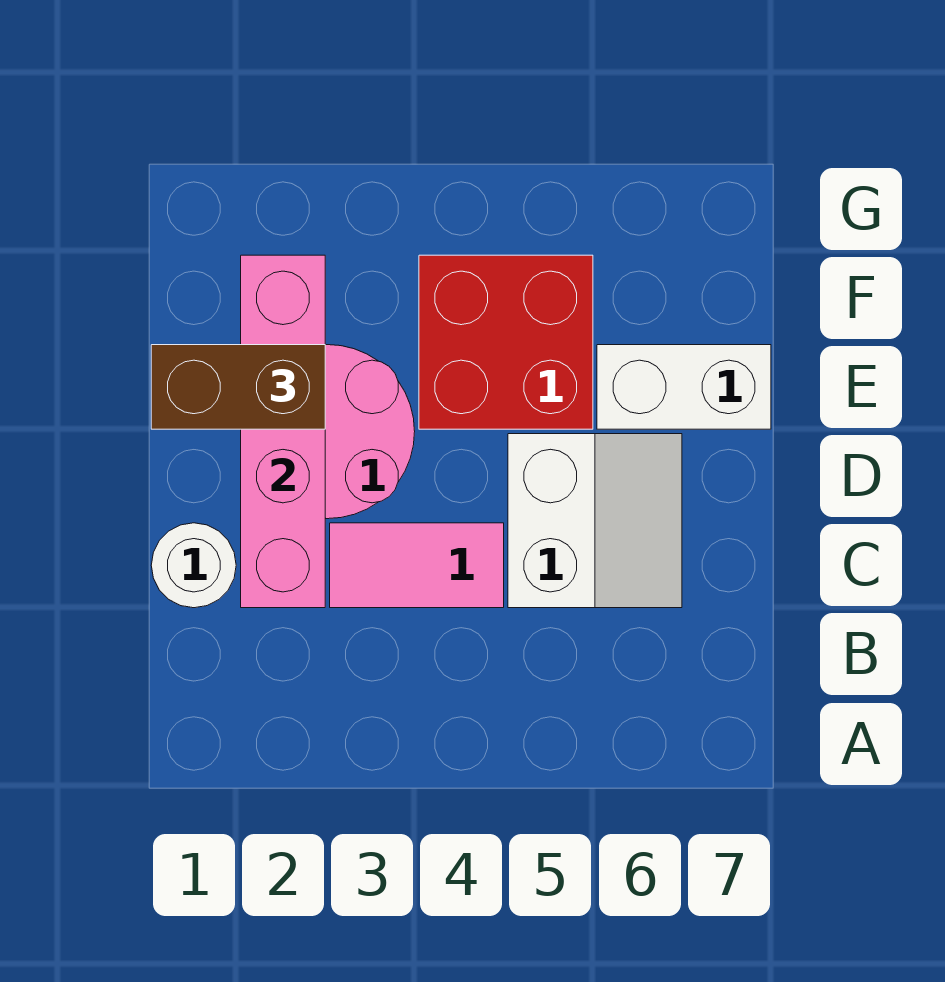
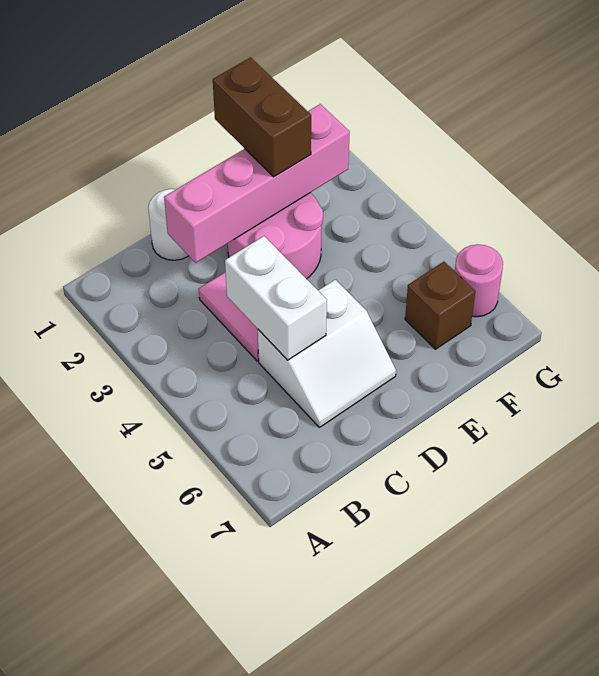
red brick E4:F5 level 1 -> none
white brick E6:E7 level 1 -> white brick C4:C5 level 2
none -> brown brick F6 level 1
none -> pink round brick G6 level 1

